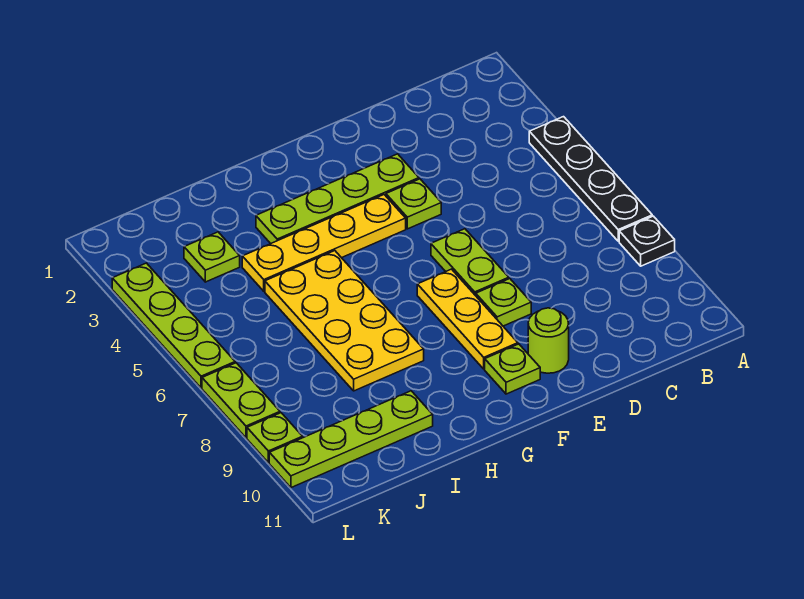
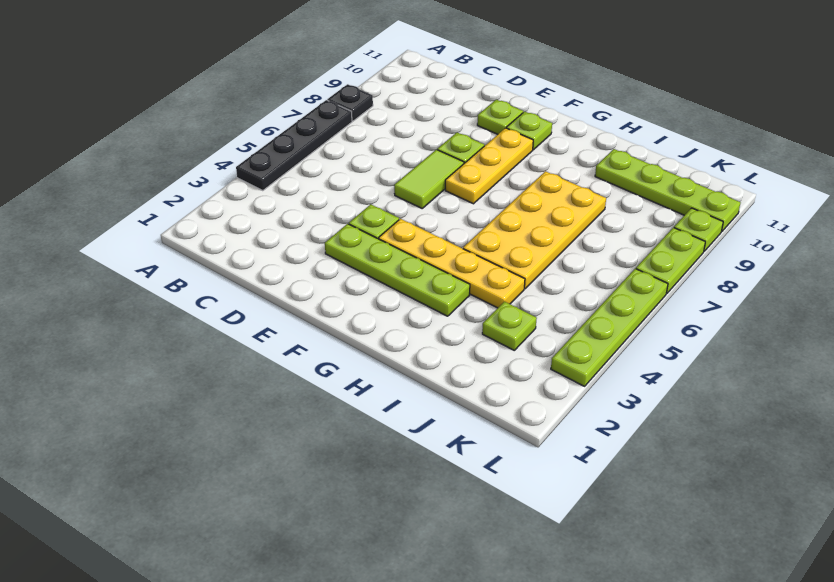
lime plate E6:E7 level 1 -> lime tile E6:E7 level 1
lime round brick E10 level 1 -> lime plate E10 level 1

